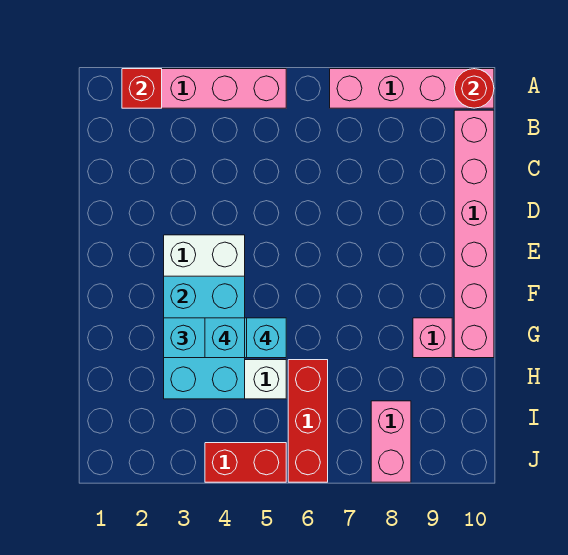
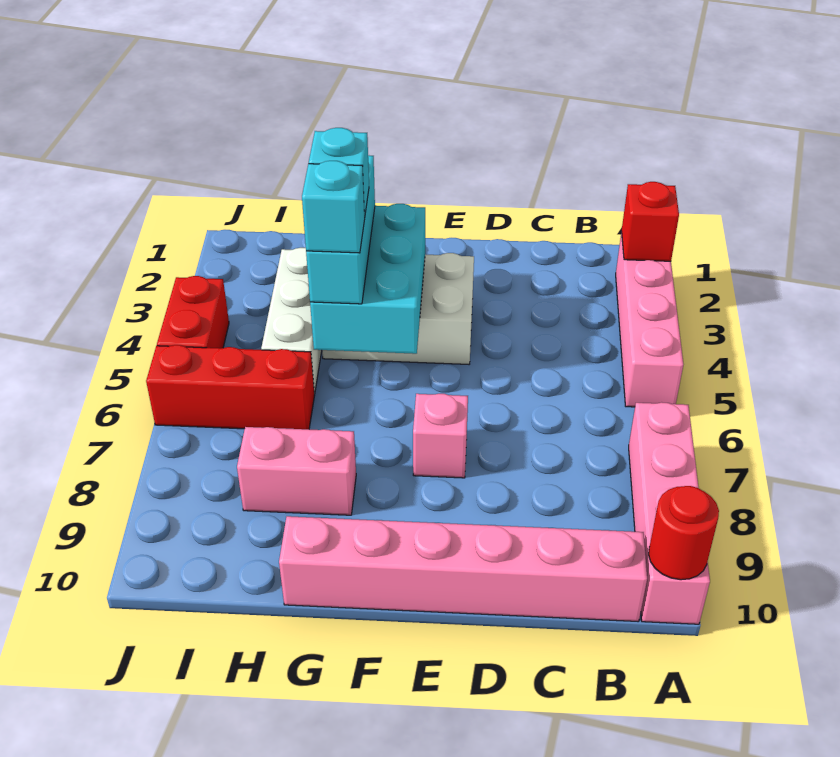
cyan brick F3:H4 level 2 -> cyan brick F3:G5 level 2
pink brick G9 level 1 -> pink brick E7 level 1
pink brick I8:J8 level 1 -> pink brick G8:H8 level 1

